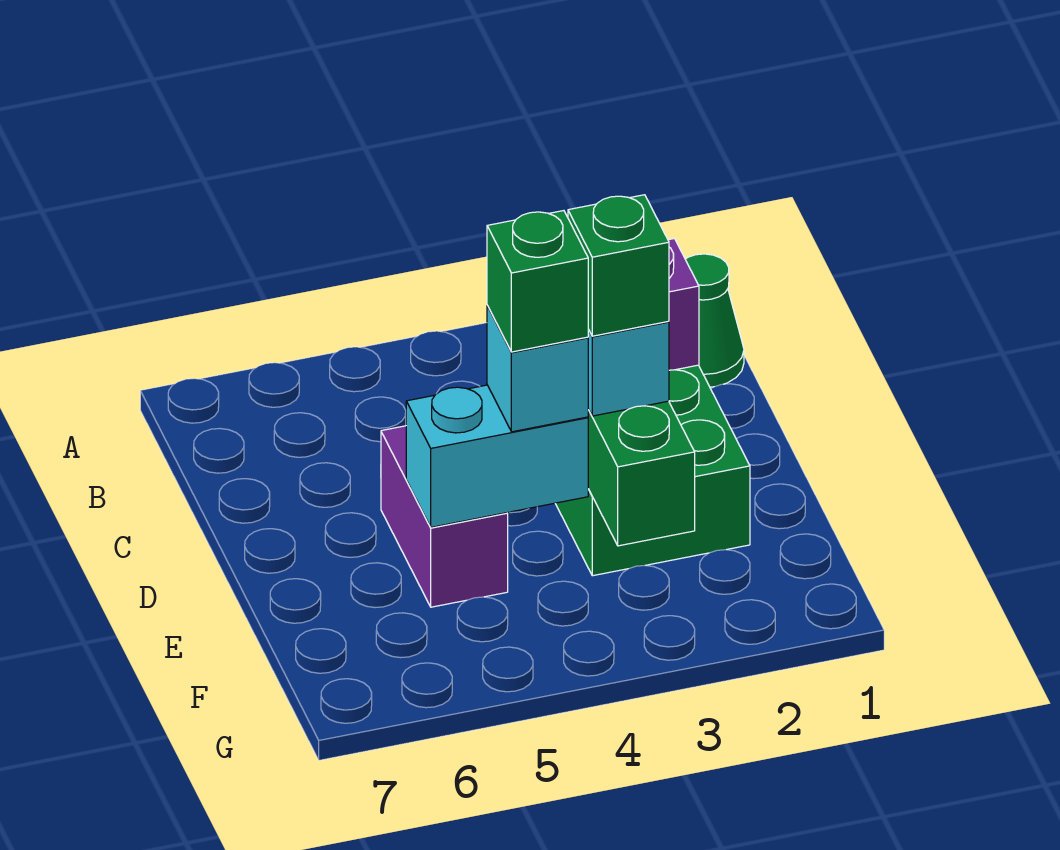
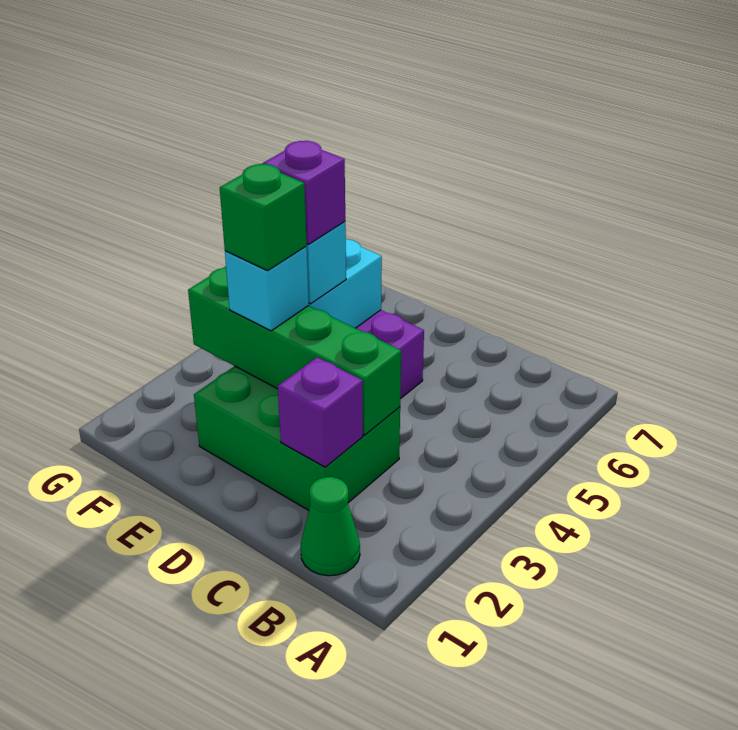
green brick E4 level 4 -> purple brick E4 level 4

